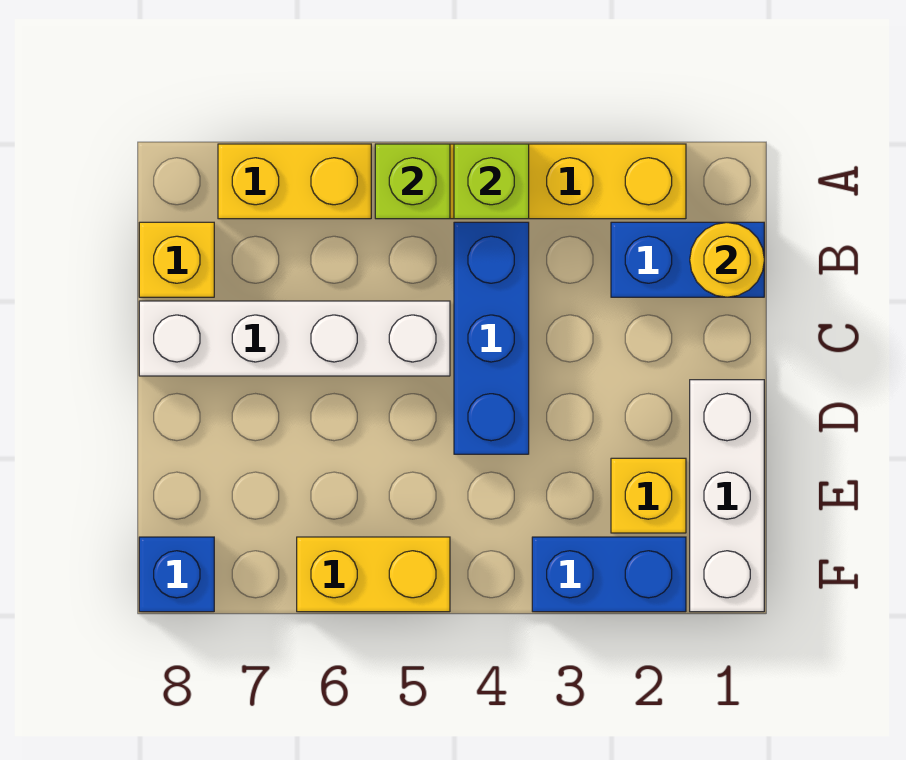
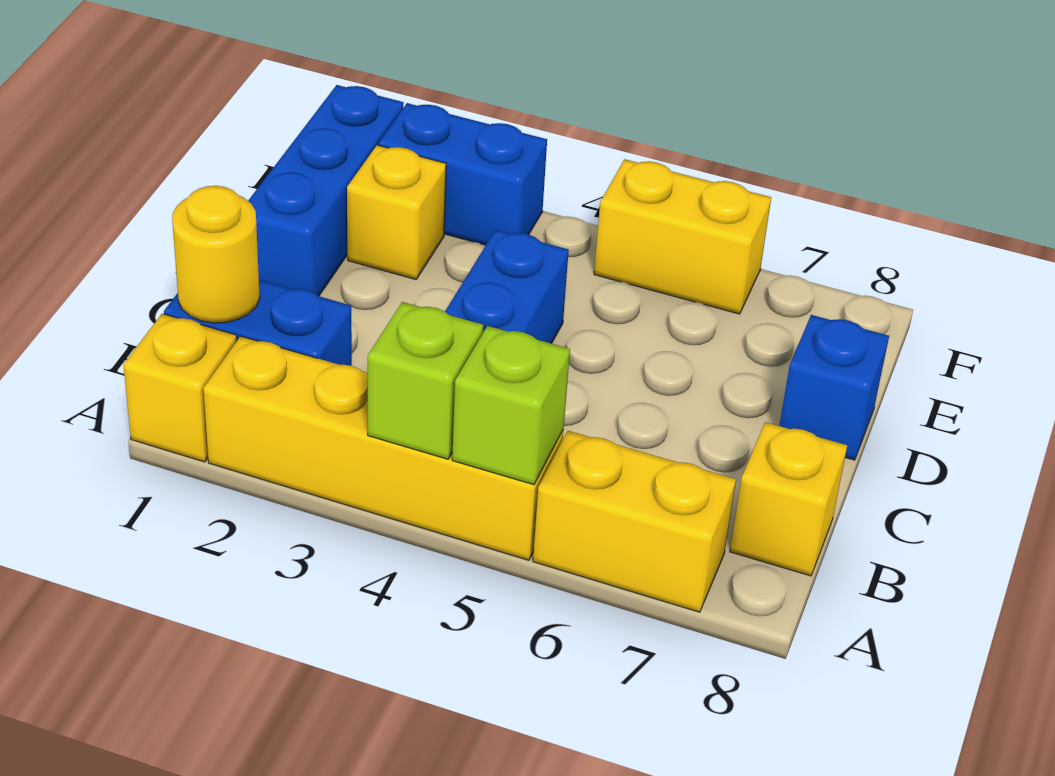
none -> yellow brick A1 level 1
white brick C5:C8 level 1 -> none
white brick D1:F1 level 1 -> blue brick D1:F1 level 1
blue brick F8 level 1 -> blue brick D8 level 1

